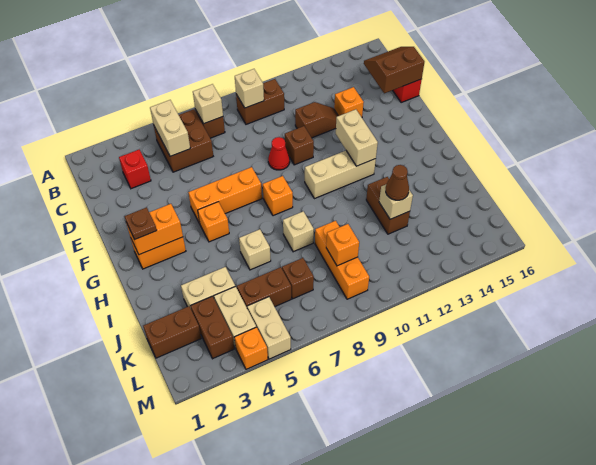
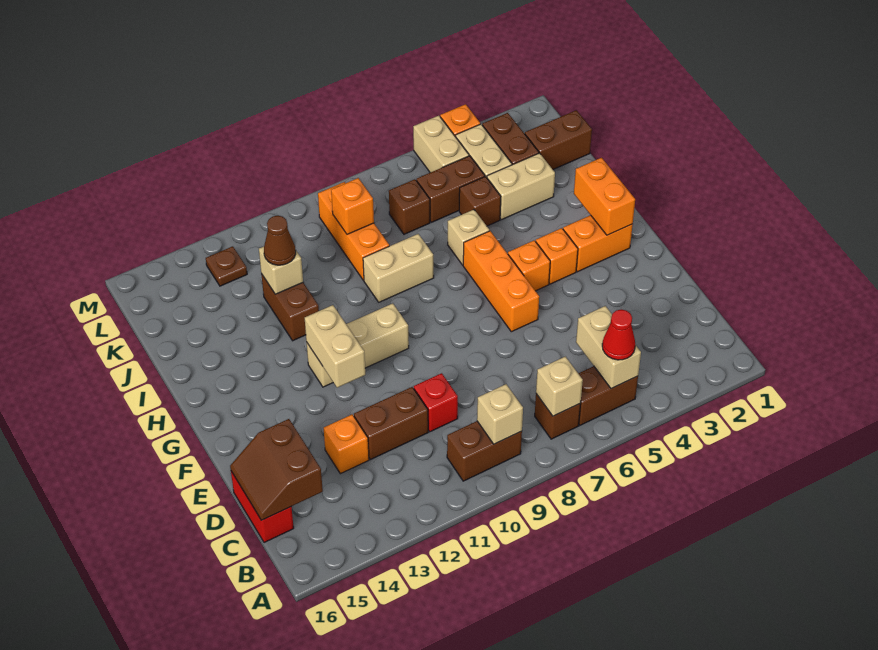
brown brick B5:C6 level 1 -> brown brick B5:B6 level 1
red brick C3 level 1 -> red brick D10 level 1
brown slope C15:D16 level 2 top D -> brown slope C15:D16 level 2 top 15
brown slope D11:D12 level 1 top 11 -> brown brick D11:D12 level 1
red cone E9 level 1 -> red cone B5 level 3
brown brick E10 level 1 -> brown brick J5 level 1
orange brick F5:F7 level 1 -> orange brick F6:H6 level 1
orange brick G2:G3 level 2 -> orange brick G2:H2 level 2
brown plate G2 level 3 -> brown plate L13 level 1
orange brick G8 level 1 -> orange brick G4 level 1
tan brick I8 level 1 -> tan brick I8:I9 level 1

